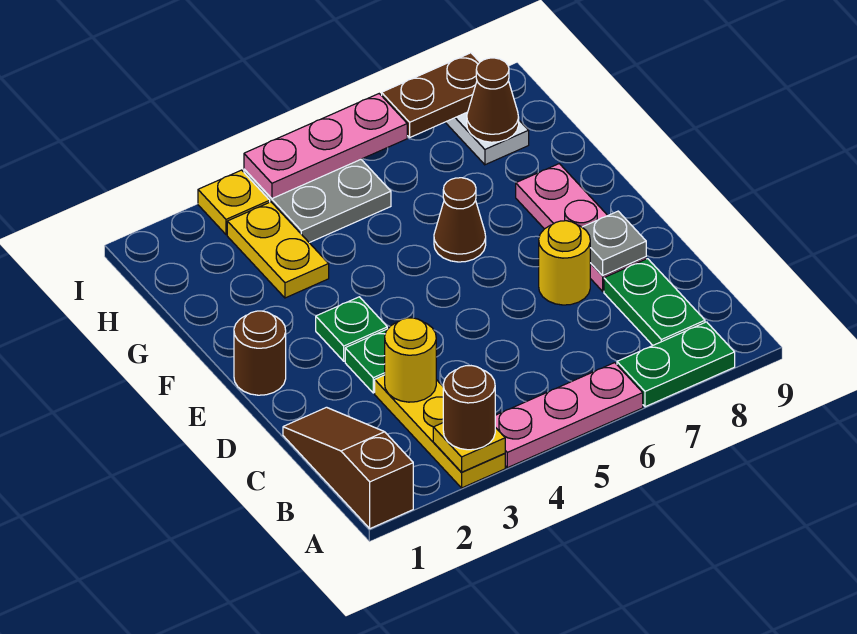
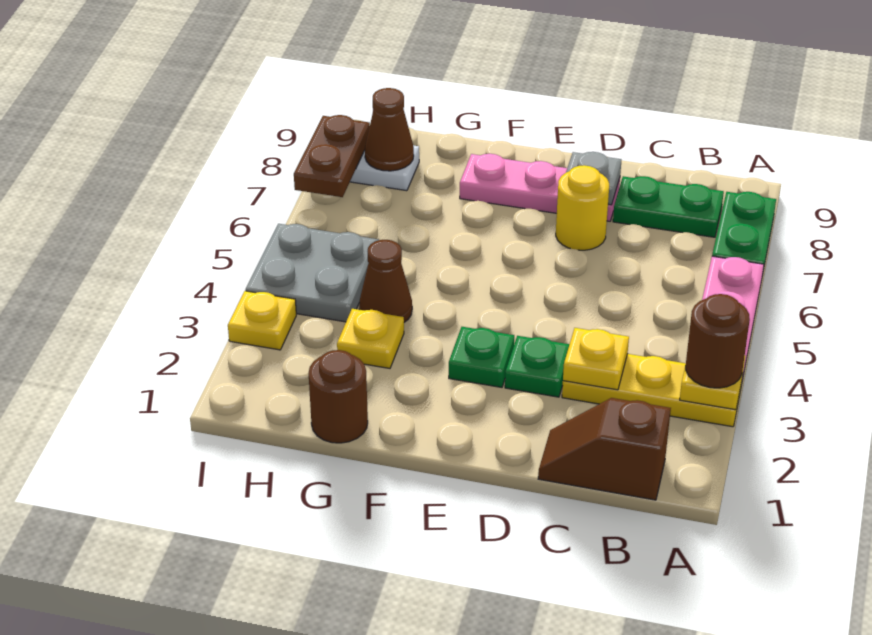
brown slope A1:C1 level 1 top A -> brown slope B1:C1 level 1 top B
yellow round brick C3 level 2 -> yellow plate C3 level 2
brown round brick E1 level 1 -> brown round brick G1 level 1
brown cone F6 level 1 -> brown cone G4 level 1
yellow plate G3:H3 level 1 -> yellow plate G3 level 1
pink plate I4:I6 level 2 -> none

